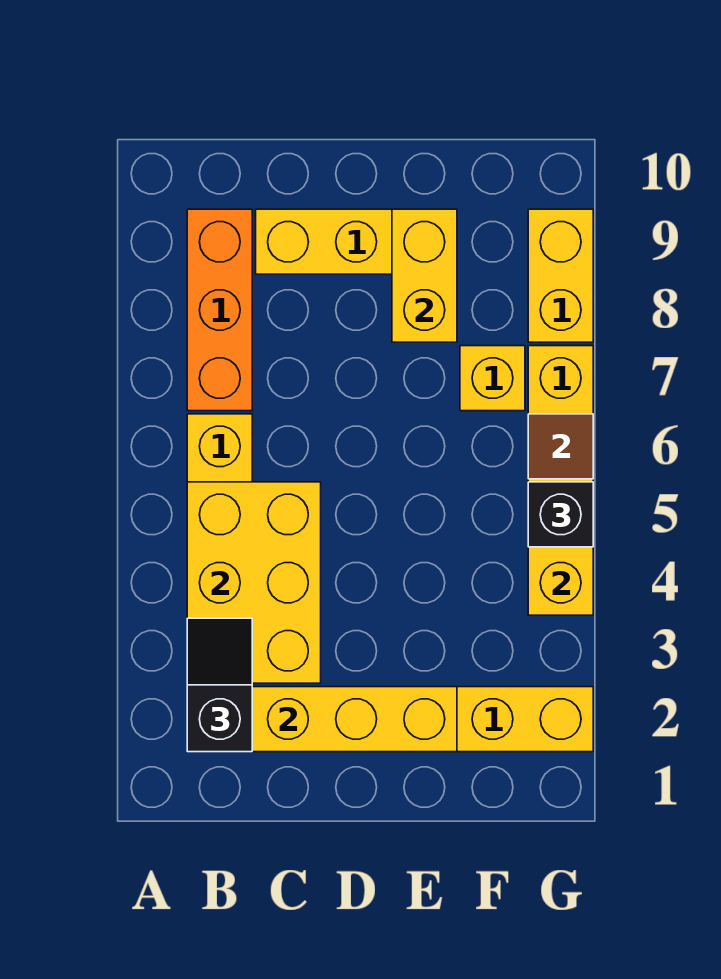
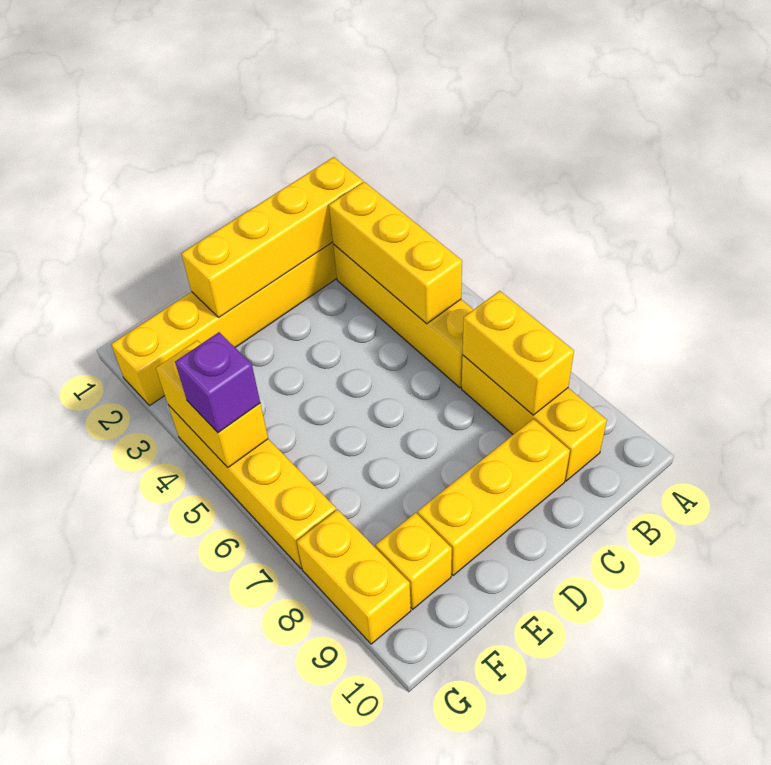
black slope B2:B3 level 3 top 2 -> none
yellow brick B3:C5 level 2 -> yellow brick B3:B5 level 2
orange brick B7:B9 level 1 -> yellow brick B7:B9 level 1
yellow brick E8:E9 level 2 -> yellow brick B7:B8 level 2
yellow brick F7 level 1 -> yellow brick F9 level 1
black brick G5 level 3 -> purple brick G5 level 3
brown tile G6 level 2 -> none

